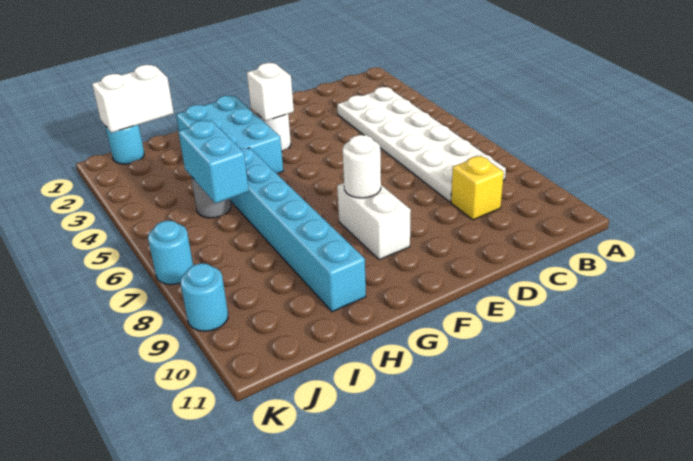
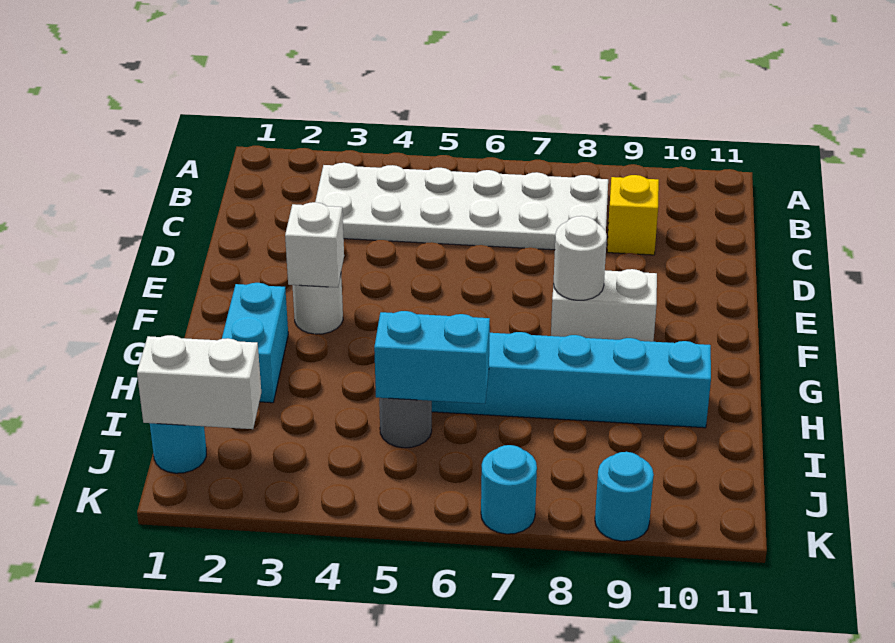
cyan brick G2:H4 level 1 -> cyan brick G2:H2 level 1
white brick I1:J1 level 2 -> white brick J1:J2 level 2

